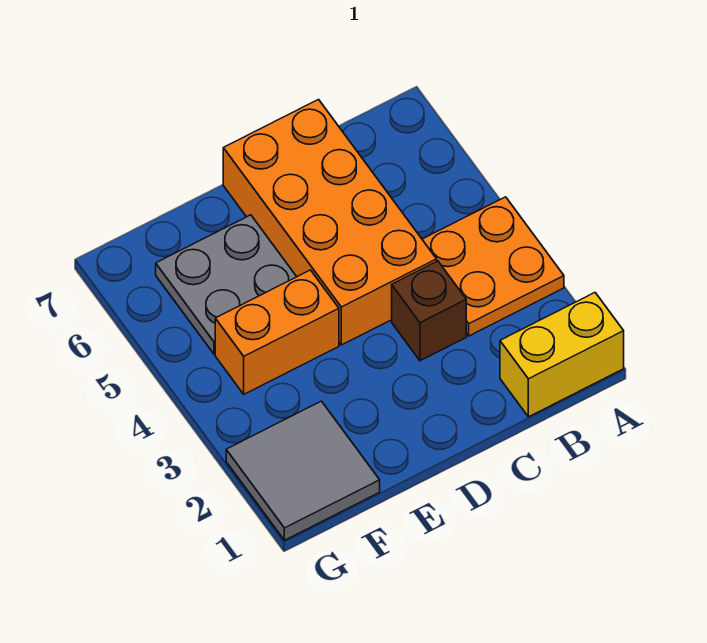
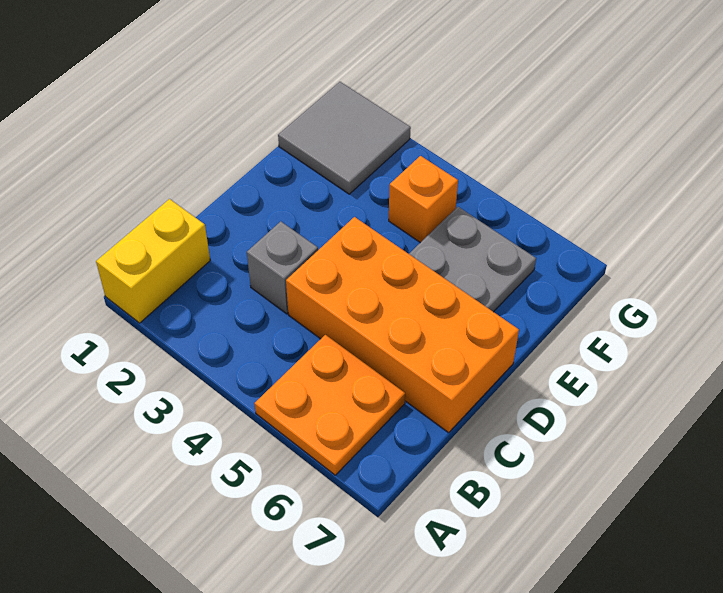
orange plate A3:B4 level 1 -> orange plate A5:B6 level 1
brown brick C3 level 1 -> grey brick C3 level 1
orange brick E4:F4 level 1 -> orange brick F4 level 1

